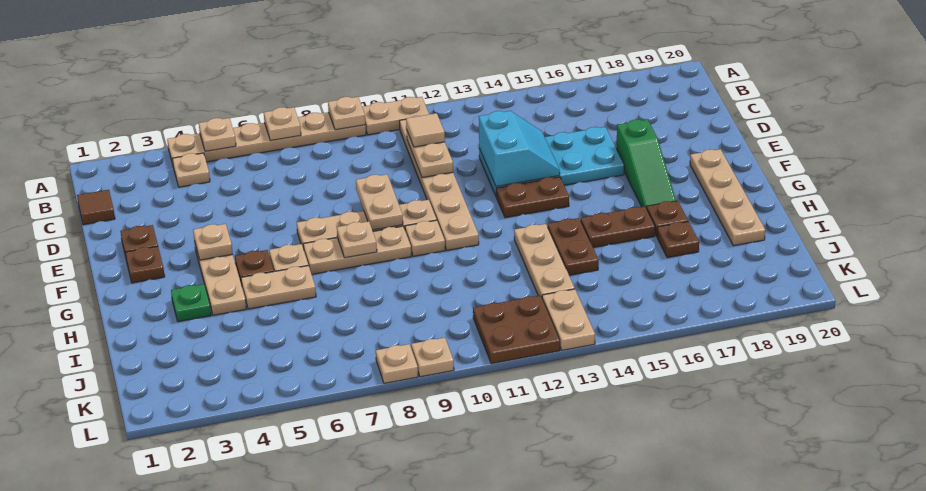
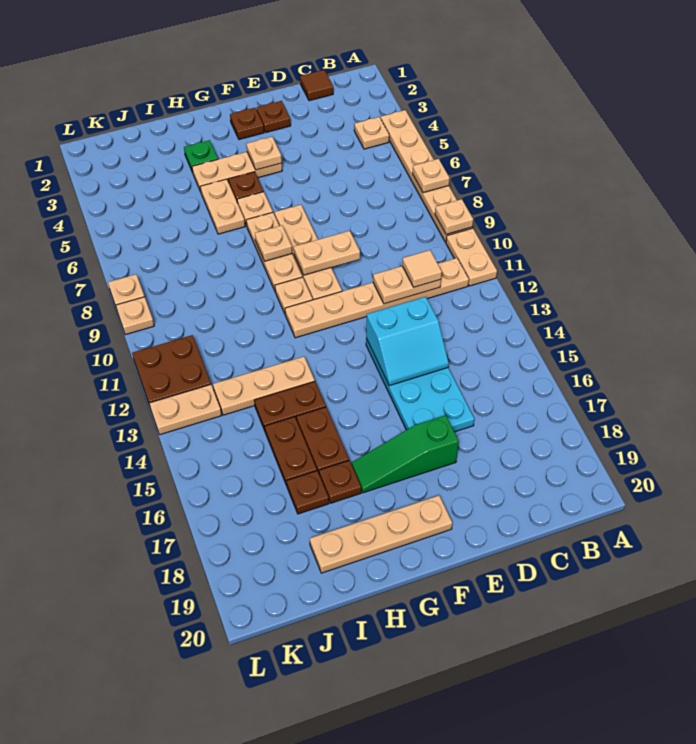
tan plate A5 level 2 -> none
brown plate F13:F14 level 1 -> brown plate I15:I16 level 1

